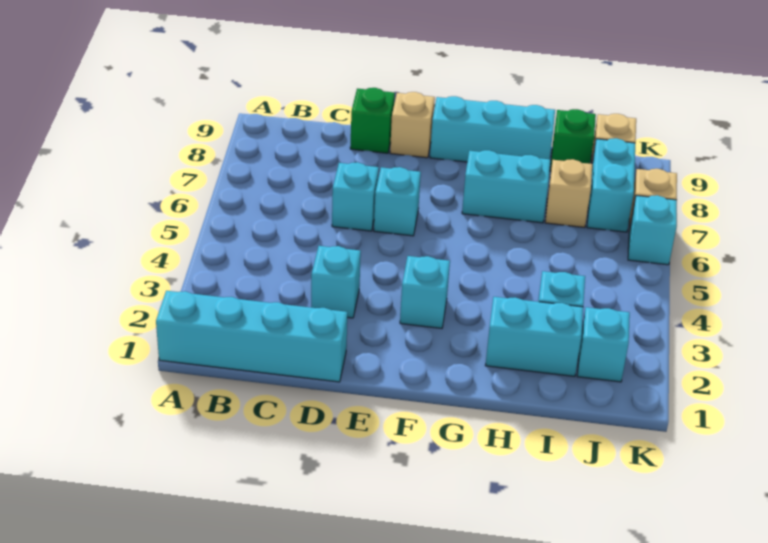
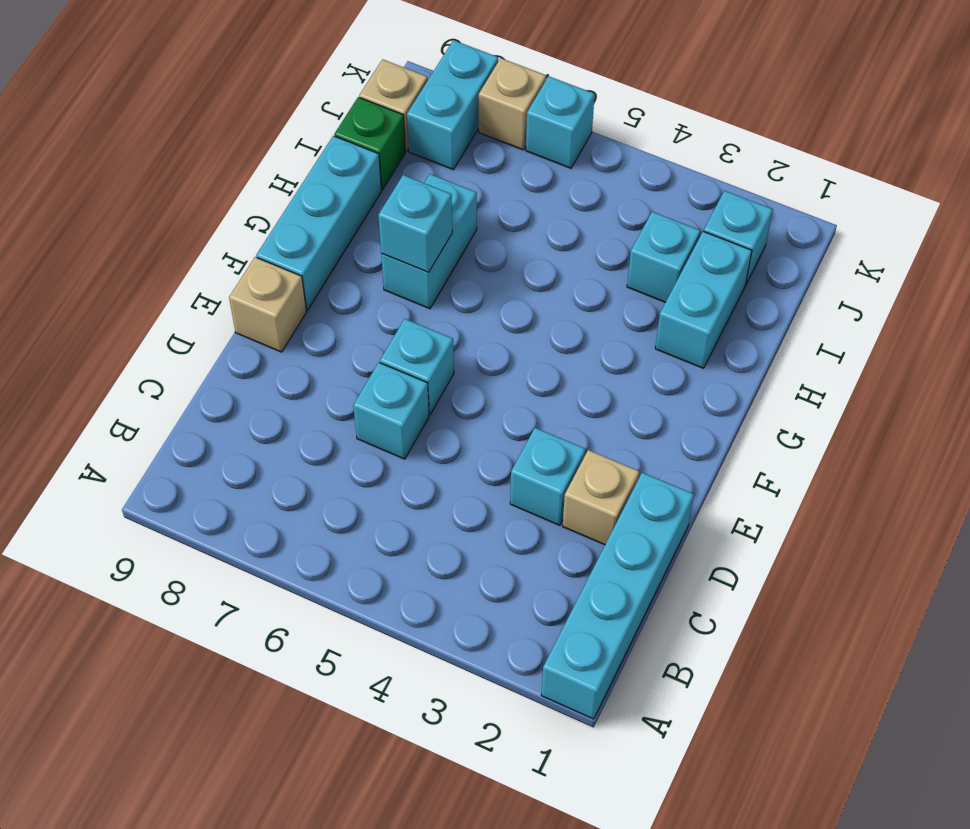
green brick D9 level 1 -> none
cyan brick F3 level 1 -> cyan brick G7 level 2
tan brick I7 level 1 -> tan brick D2 level 1
cyan brick J7:J8 level 1 -> cyan brick J8:K8 level 1

